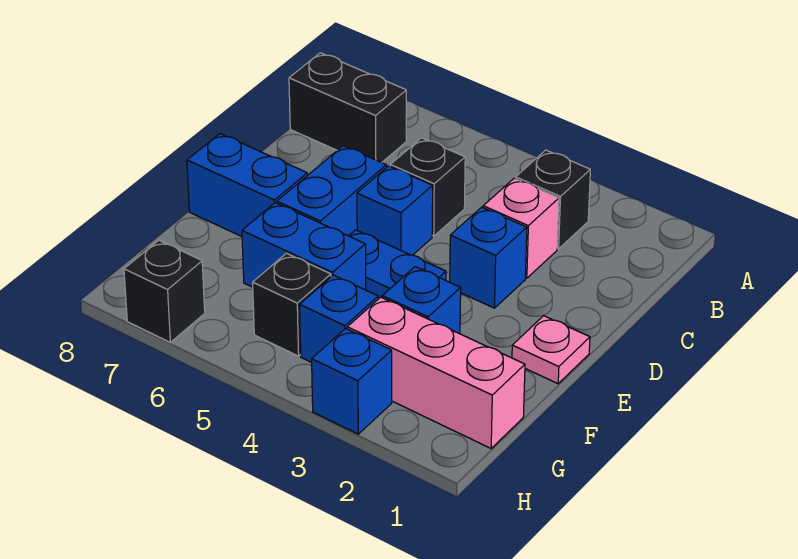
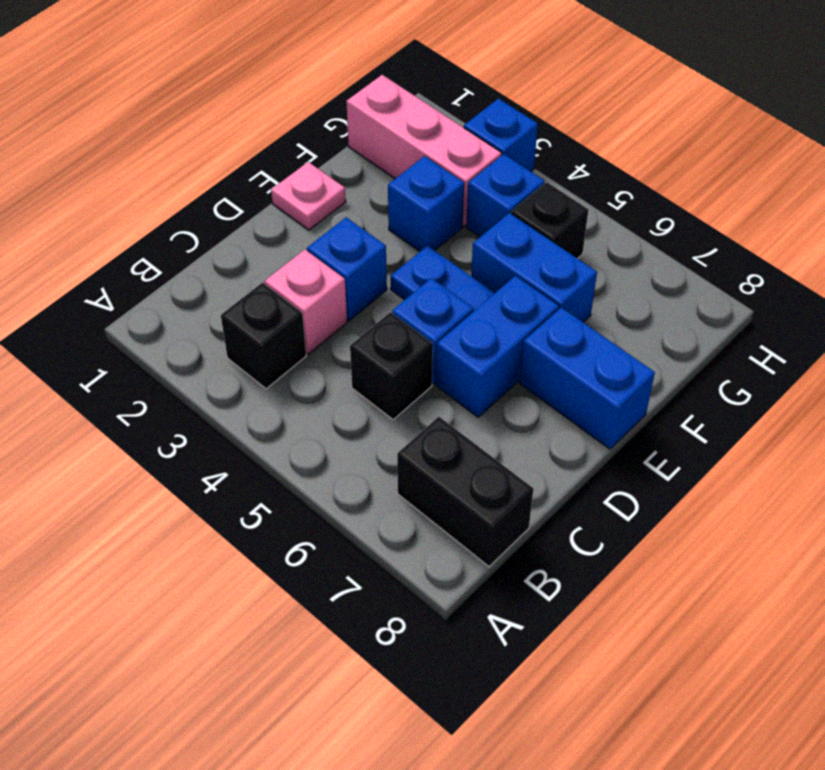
black brick H7 level 1 -> none

